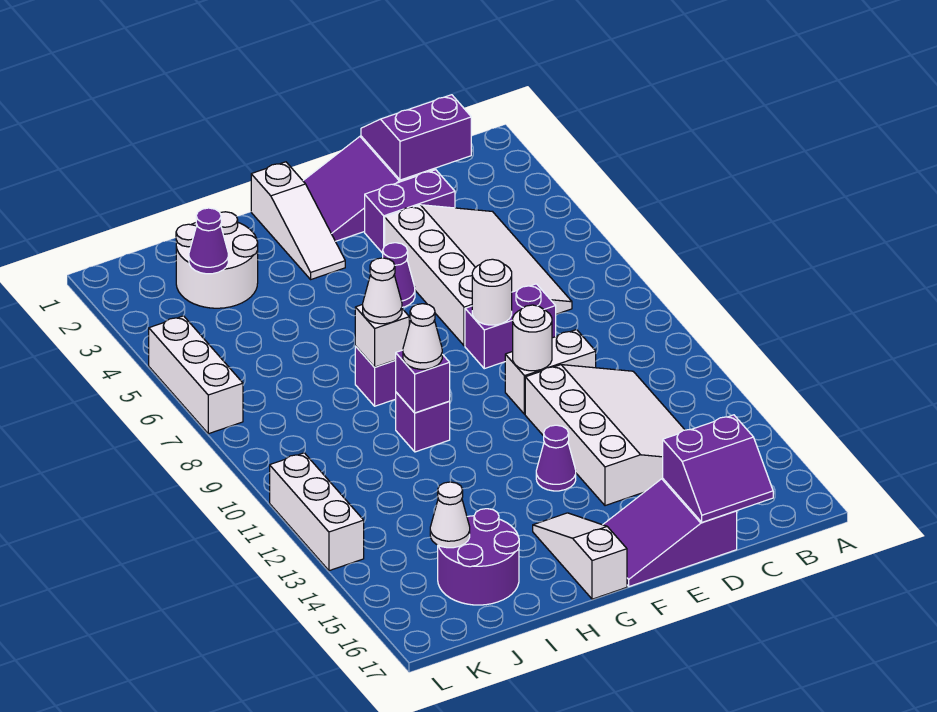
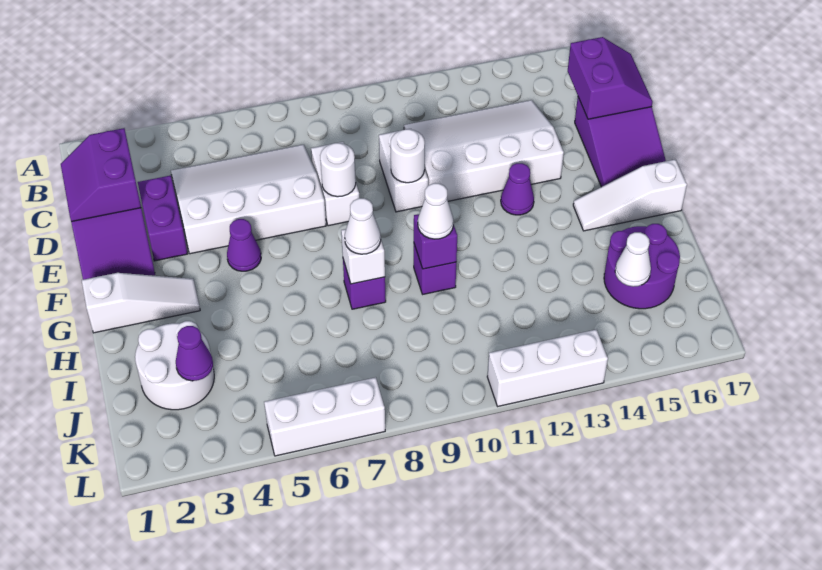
purple brick D8:E8 level 1 -> white brick D8:E8 level 1

